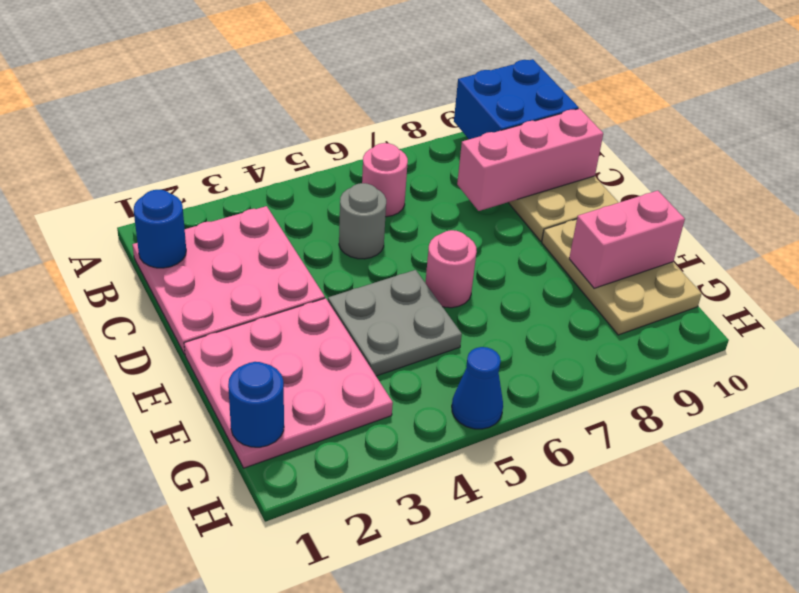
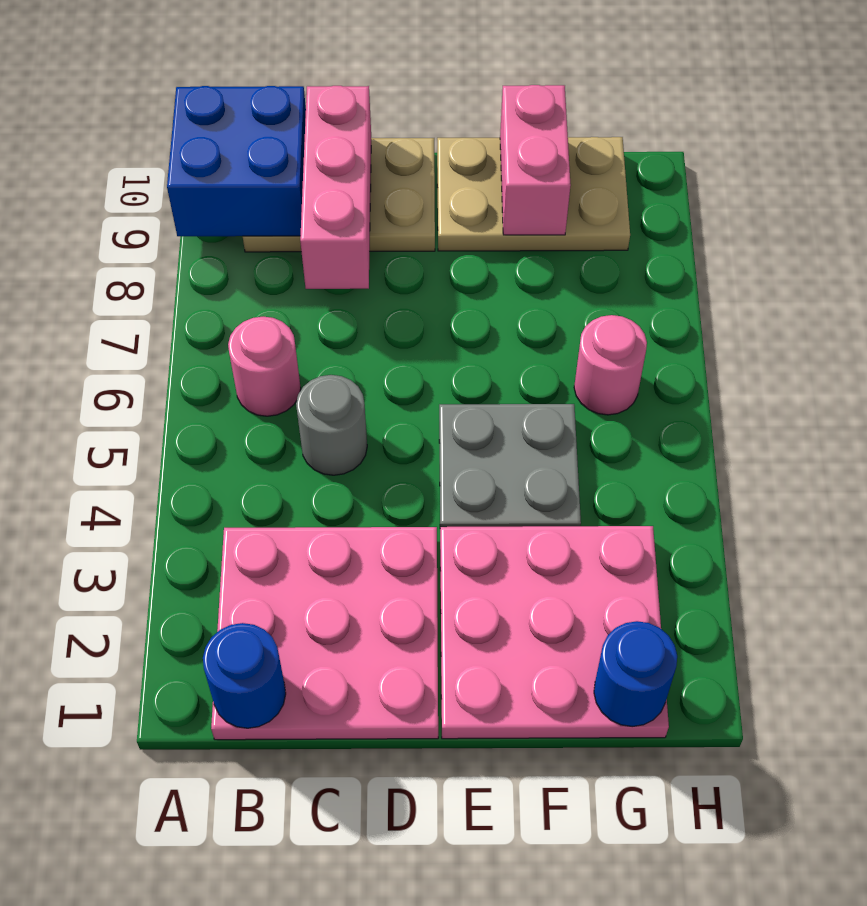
pink round brick E6 level 1 -> pink round brick G6 level 1
blue cone H5 level 1 -> none

